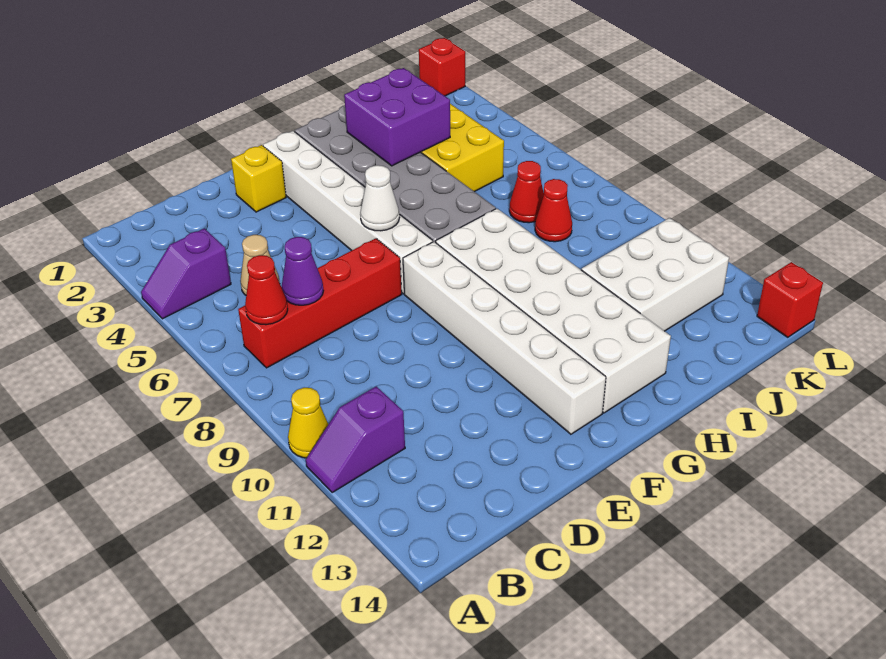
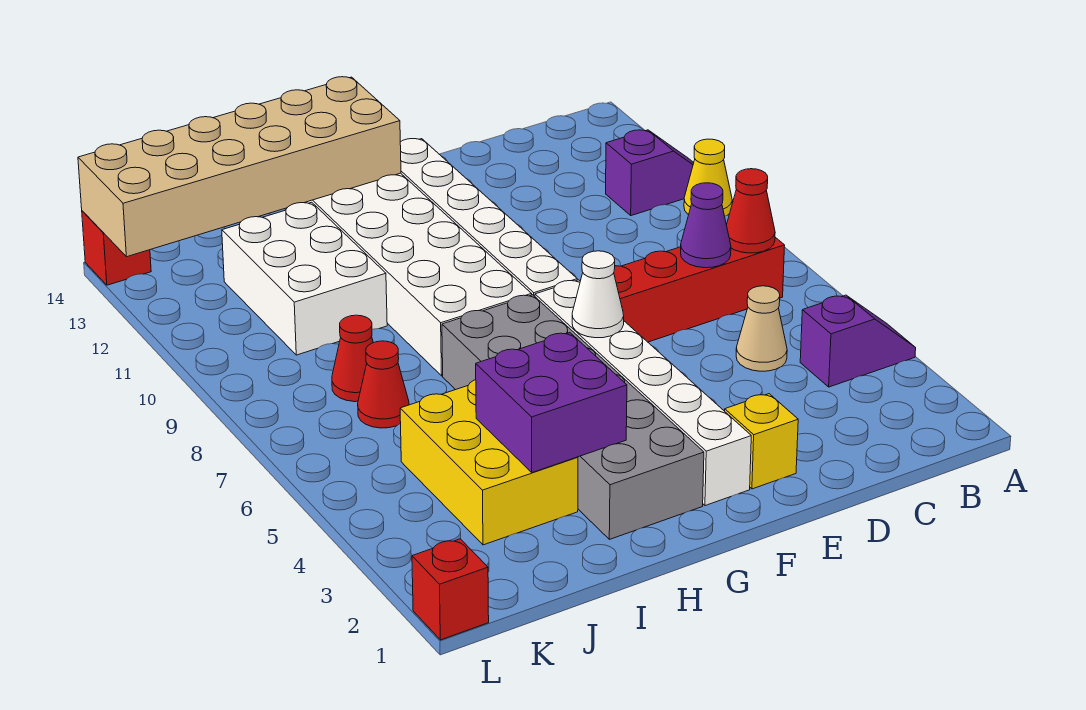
none -> tan brick G13:L14 level 2
white brick I11:K12 level 1 -> white brick I10:J12 level 1

